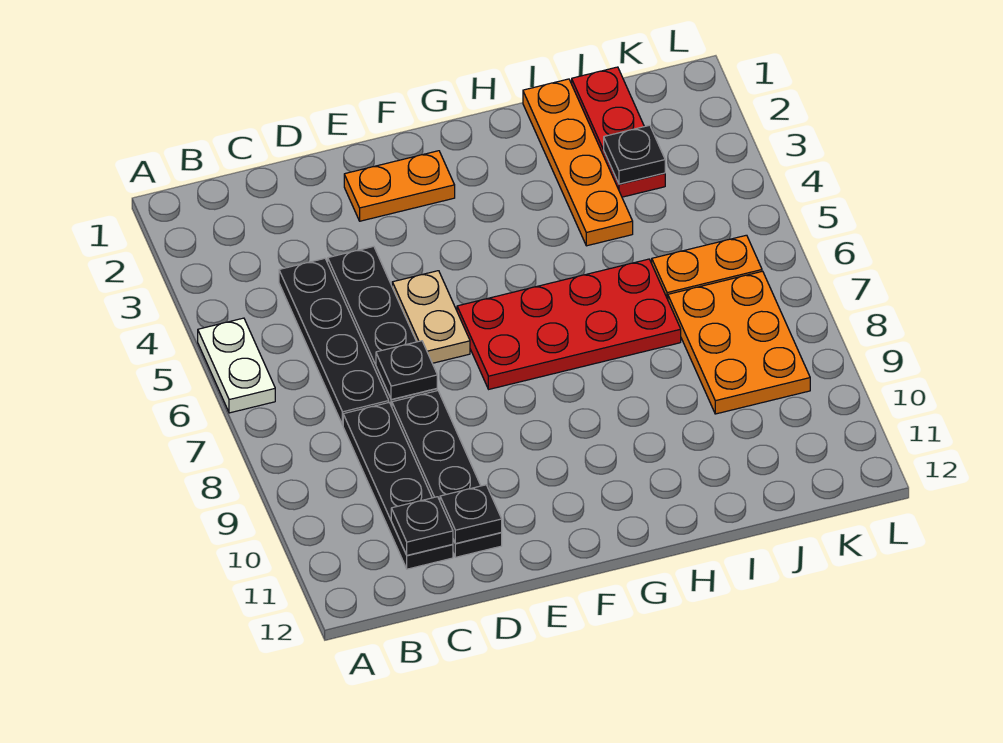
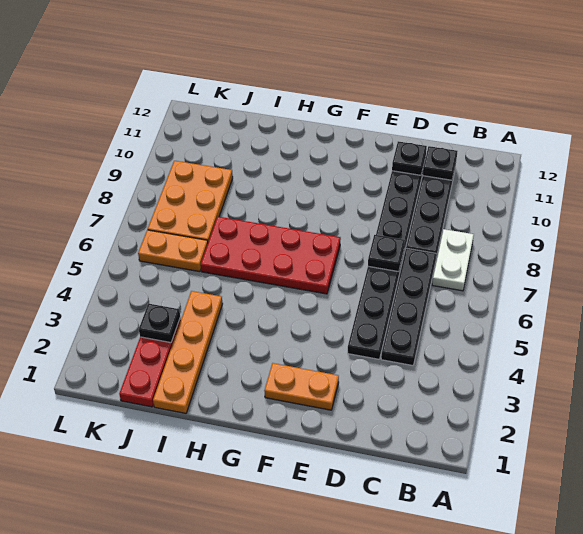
white plate A5:A6 level 1 -> white plate B7:B8 level 1
tan plate E5:E6 level 1 -> none

